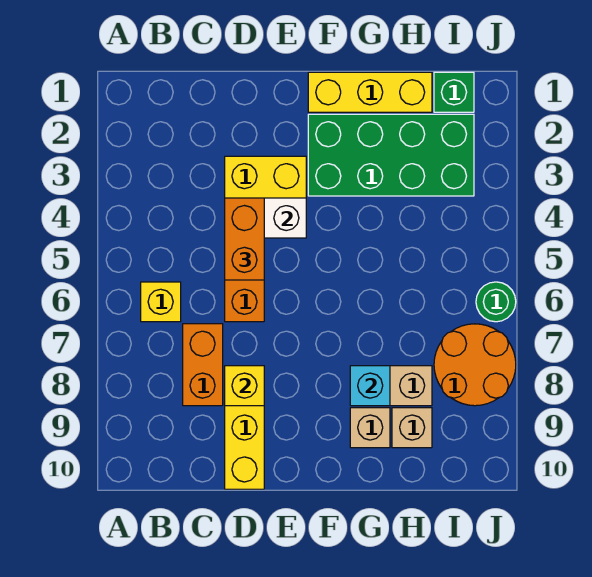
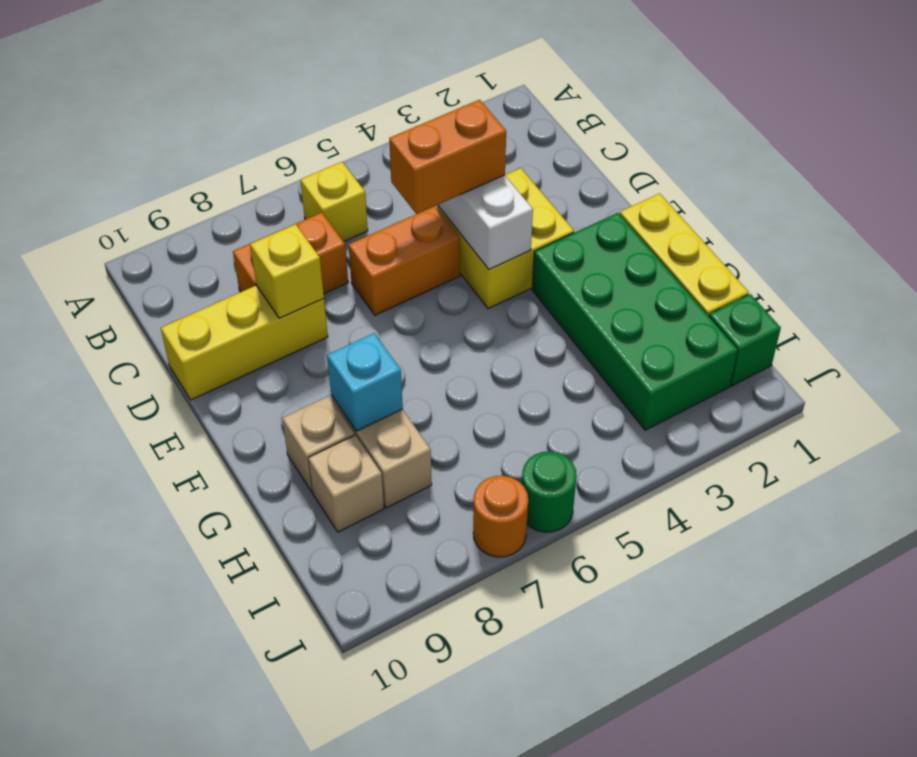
orange round brick I7:J8 level 1 -> orange round brick J7 level 1

